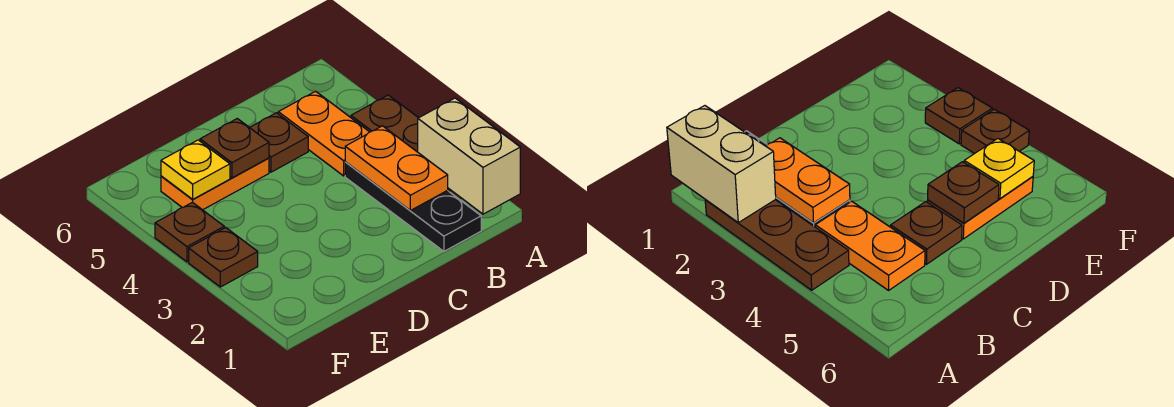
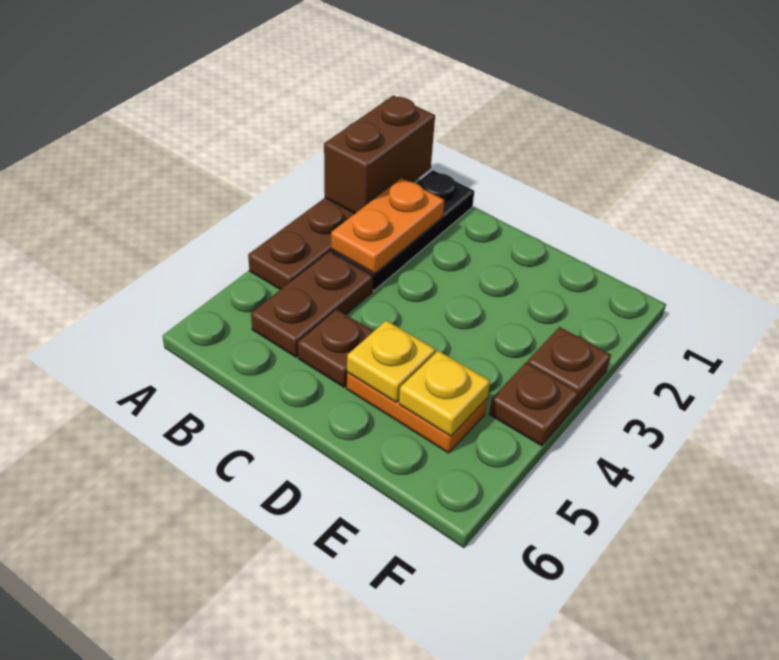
tan brick A1:A2 level 2 -> brown brick A1:A2 level 2
orange plate B4:B5 level 1 -> brown plate B4:B5 level 1
brown plate D5 level 2 -> yellow plate D5 level 2

